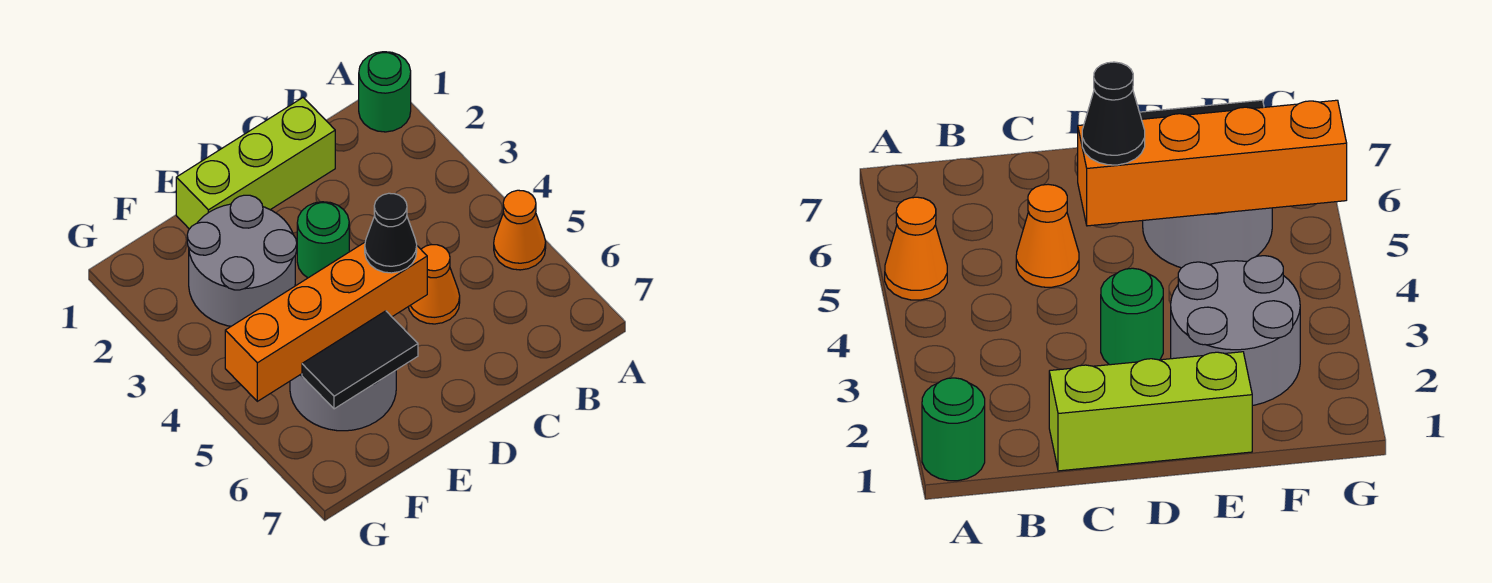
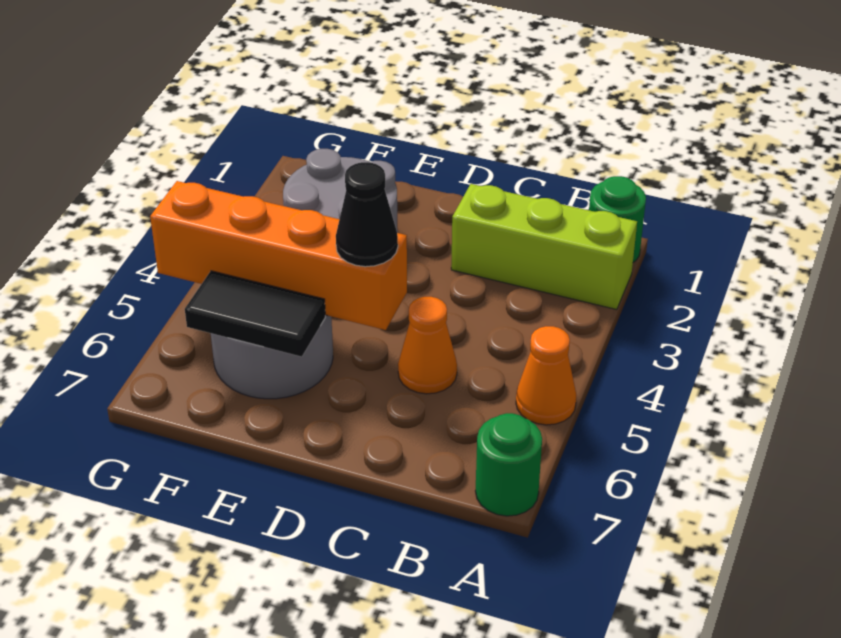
lime brick C1:E1 level 1 -> lime brick A2:C2 level 1
green round brick D3 level 1 -> green round brick A7 level 1

